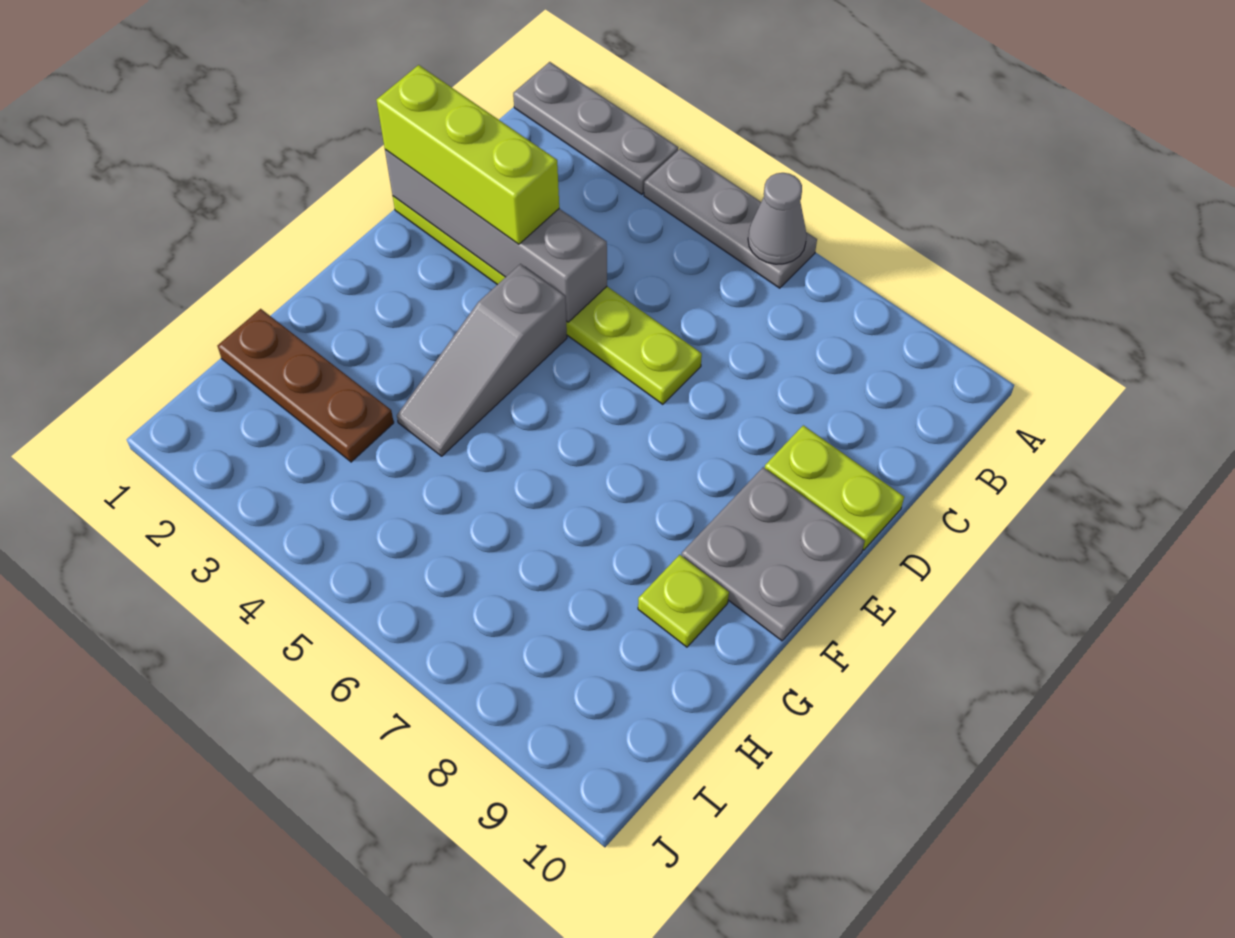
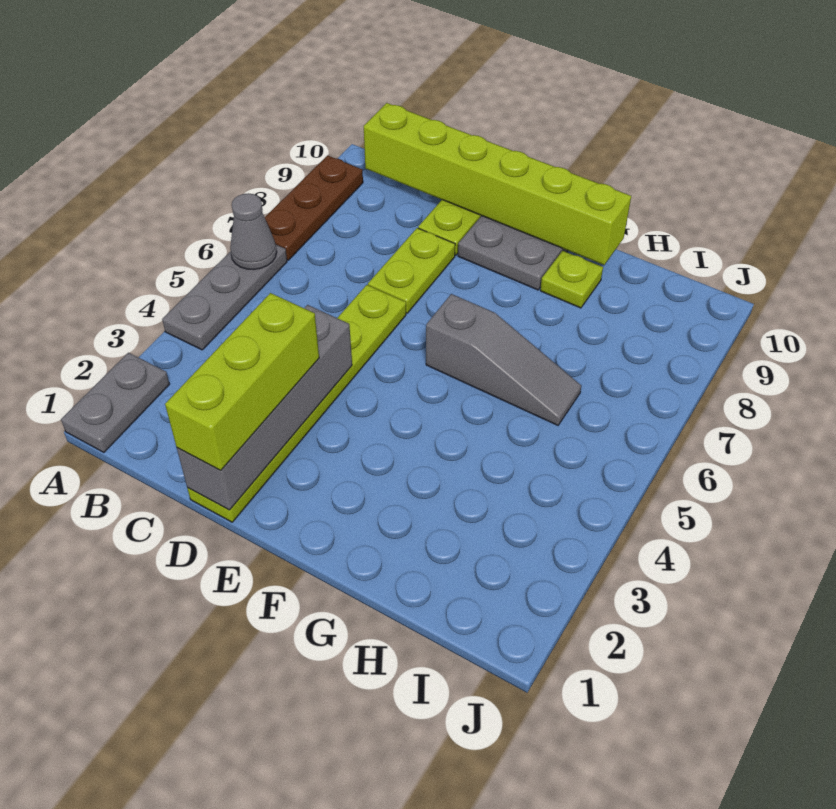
grey plate A1:A3 level 1 -> grey plate A1:A2 level 1
none -> lime brick B10:G10 level 2
none -> lime plate D7:D8 level 1
grey slope E4:G4 level 1 top E -> grey slope F6:H6 level 1 top F
brown plate H1:H3 level 1 -> brown plate A7:A9 level 1

